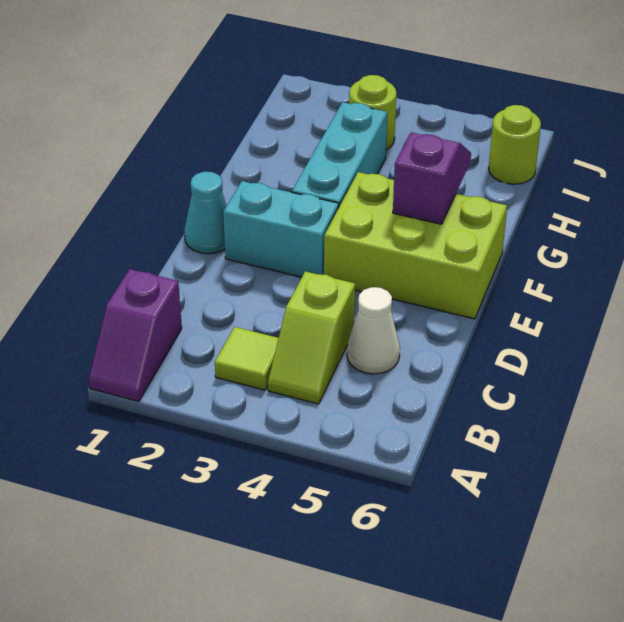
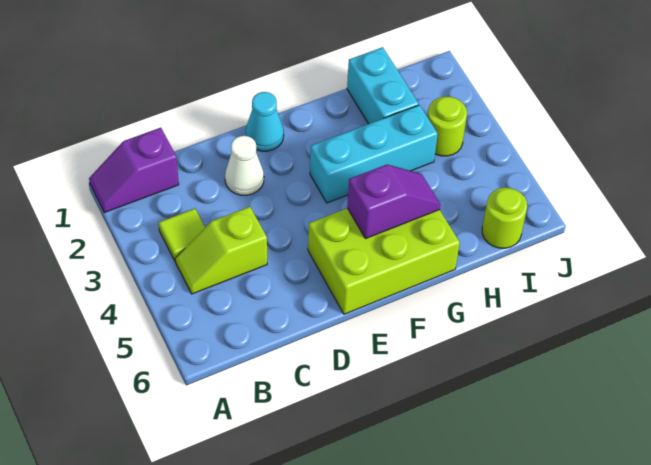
white cone C5 level 1 -> white cone D2 level 1
cyan brick E2:E3 level 1 -> cyan brick H1:H2 level 1
lime brick E4:F6 level 1 -> lime brick E5:G6 level 1

